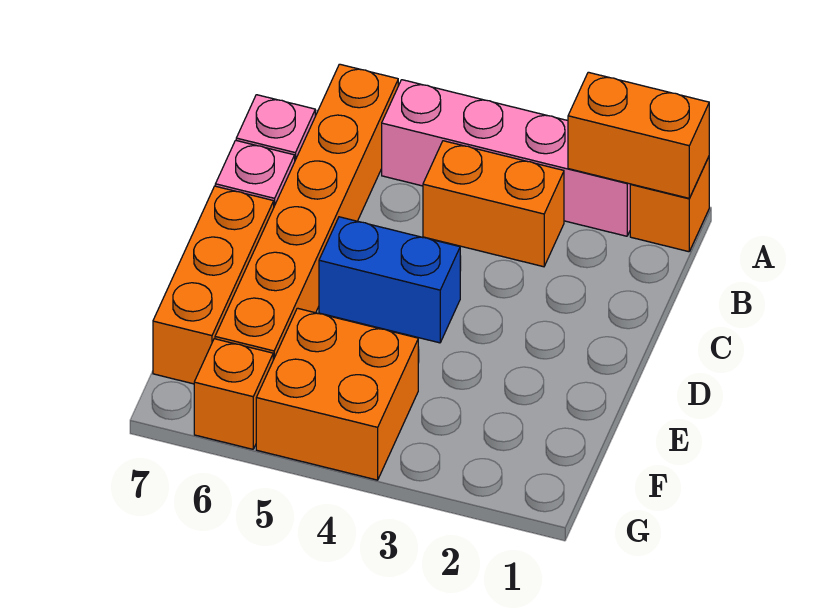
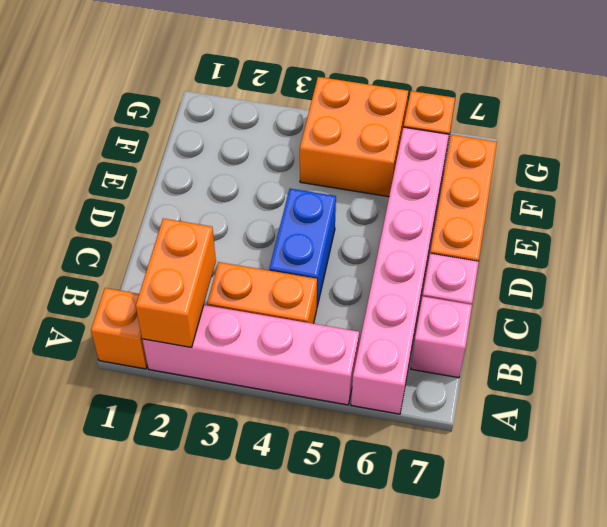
orange brick A1:A2 level 2 -> orange brick A2:B2 level 2
orange brick A6:F6 level 1 -> pink brick A6:F6 level 1
blue brick D4:D5 level 1 -> blue brick C4:D4 level 1

